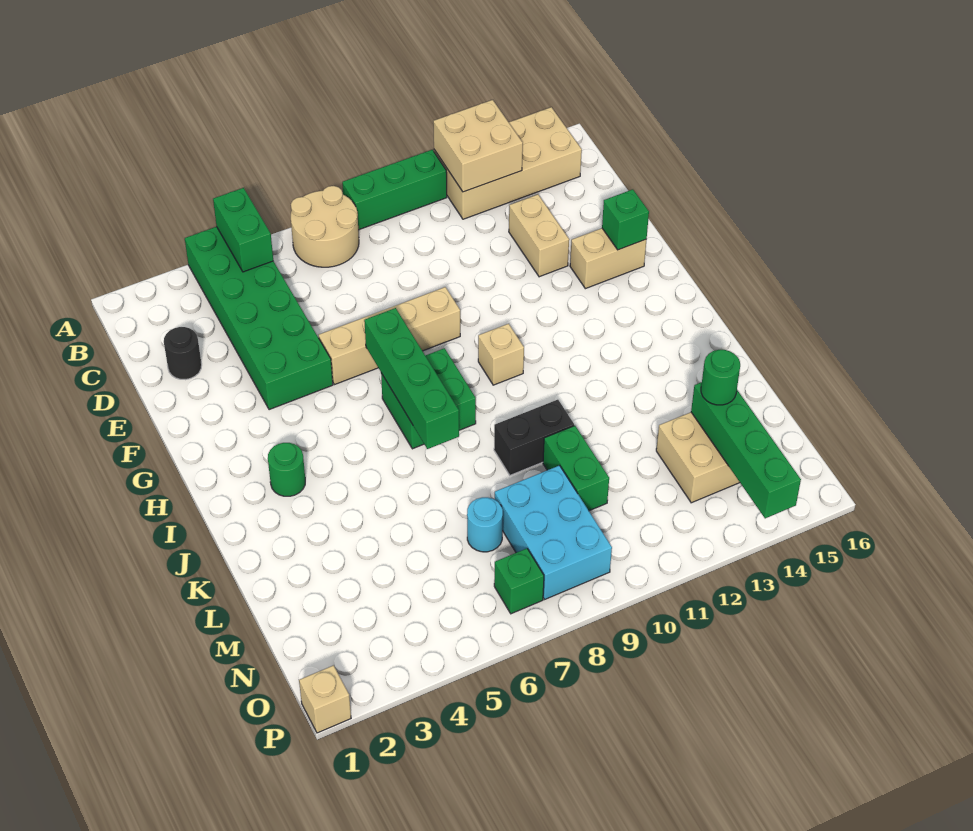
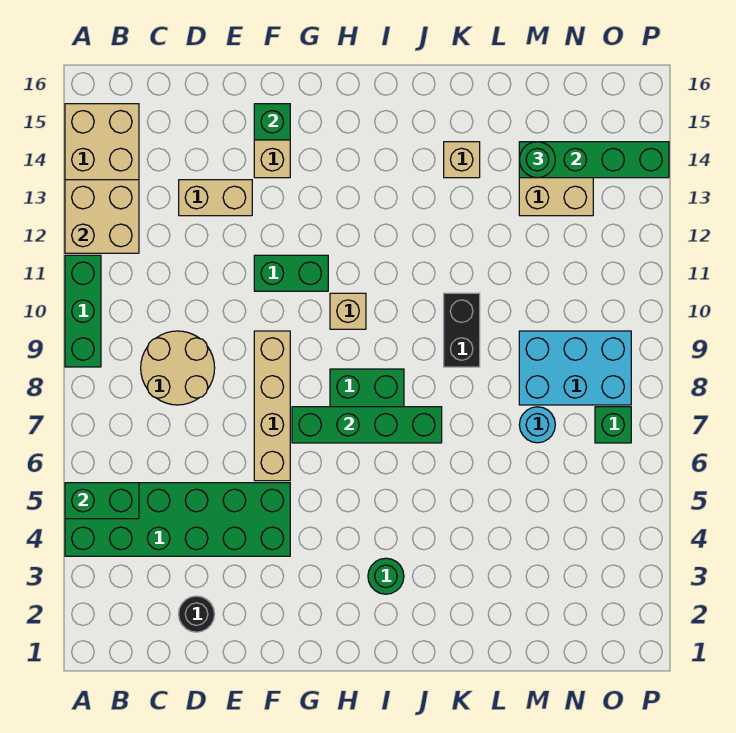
tan round brick A7:B8 level 1 -> tan round brick C8:D9 level 1
green brick L10:M10 level 1 -> green brick F11:G11 level 1
tan brick P1 level 1 -> tan brick K14 level 1

